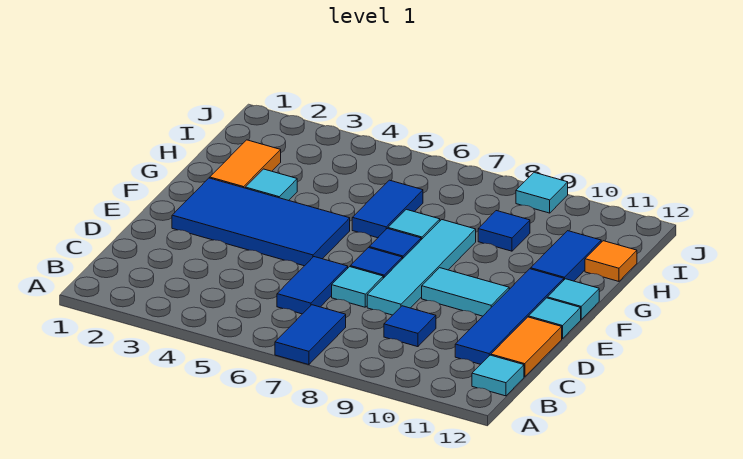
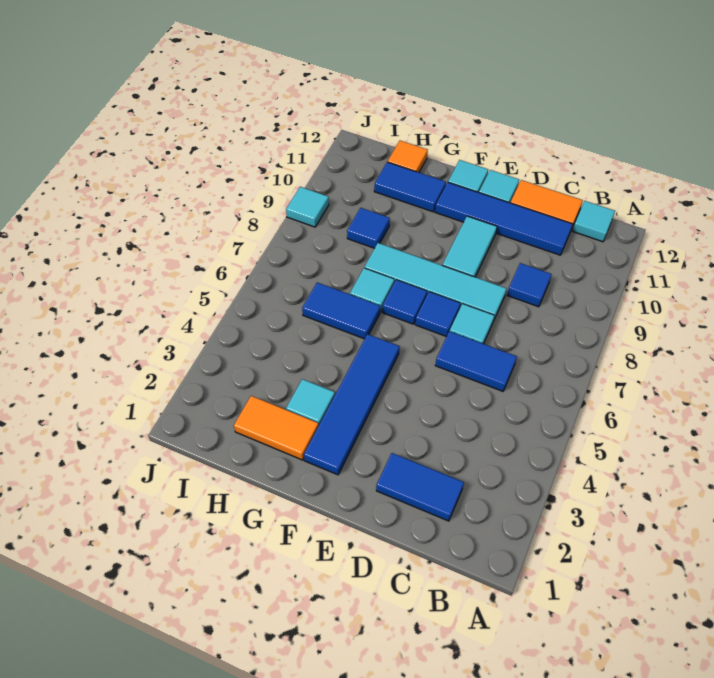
blue tile A7:B7 level 1 -> blue tile C2:D2 level 1
blue tile E2:F5 level 1 -> blue tile F2:F5 level 1

